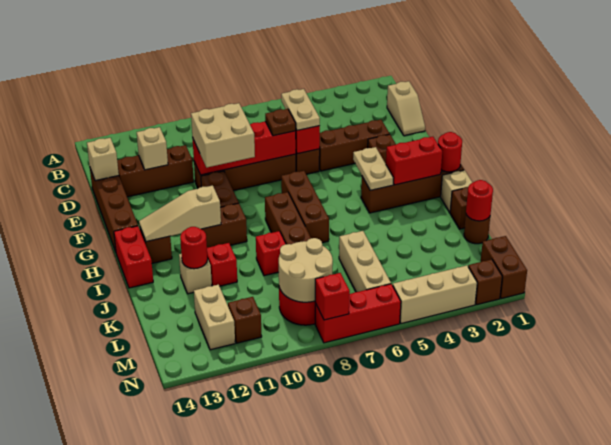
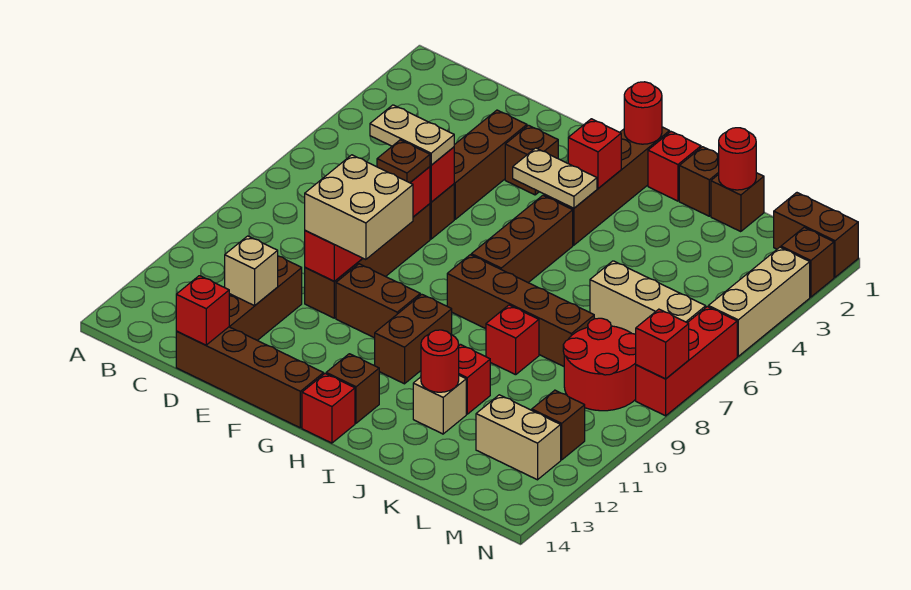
tan slope C1:D1 level 1 top C -> none
tan brick D14 level 2 -> red brick D14 level 2
brown brick G7:I7 level 1 -> brown brick H5:H7 level 1
red brick H2:H3 level 2 -> red brick H3 level 2
tan slope H11:H13 level 2 top 11 -> none
red brick H14:I14 level 1 -> red brick H14 level 1
tan brick I1 level 1 -> red brick I1 level 1
brown round brick K1 level 1 -> brown brick K1 level 1
tan round brick L8:M9 level 2 -> none

